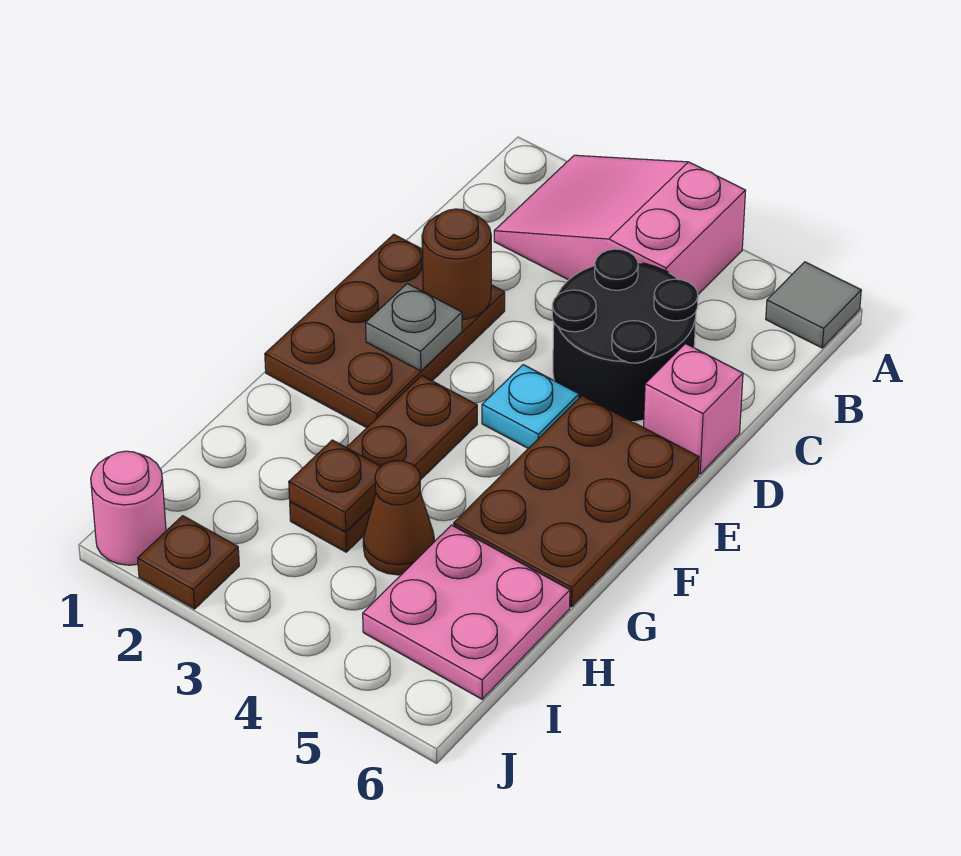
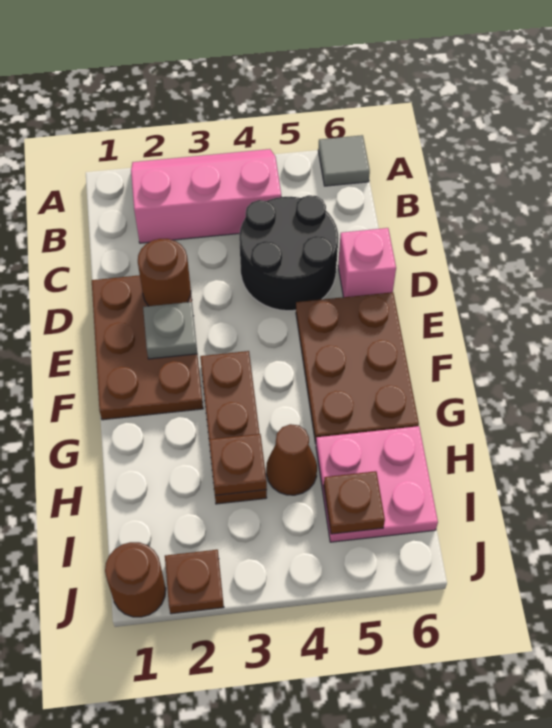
pink slope A2:B4 level 1 top 4 -> pink slope A2:B4 level 1 top B
cyan plate E4 level 1 -> none
none -> brown plate I5 level 2
pink round brick J1 level 1 -> brown round brick J1 level 1

